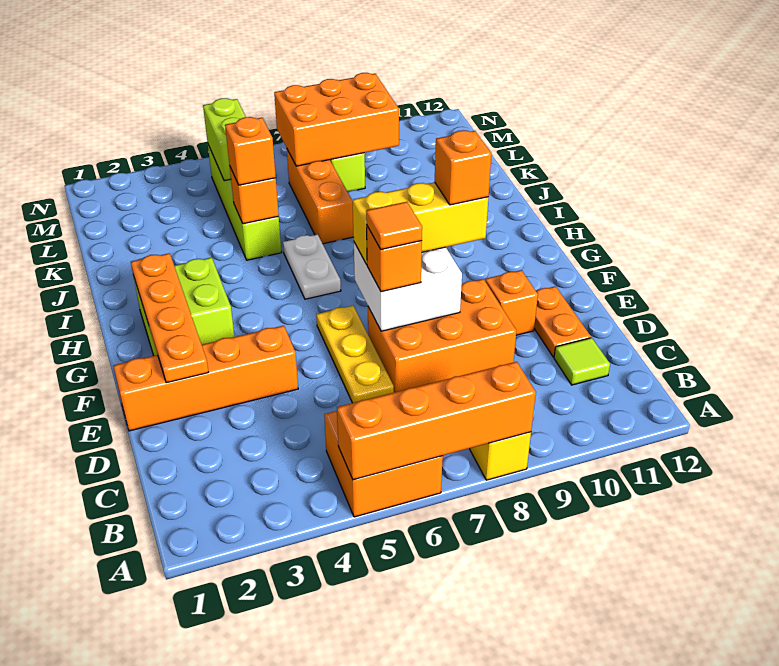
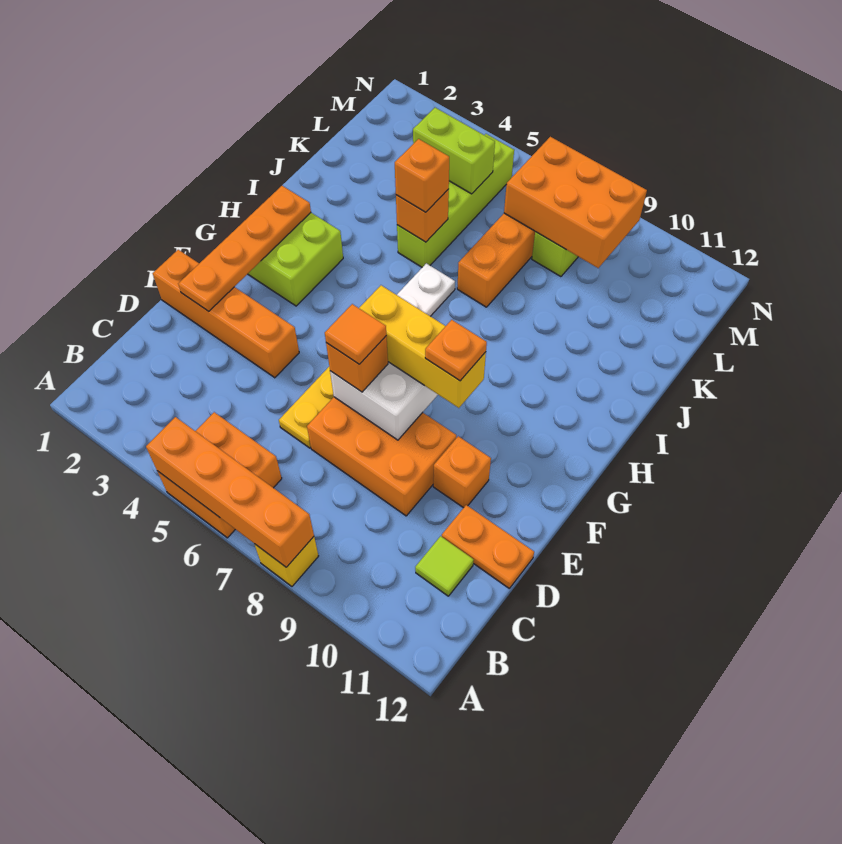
orange plate D11:E11 level 1 -> orange plate D11:D12 level 1
orange brick F9 level 4 -> orange plate F9 level 4
lime brick L5:M5 level 2 -> lime brick L4:L5 level 2

